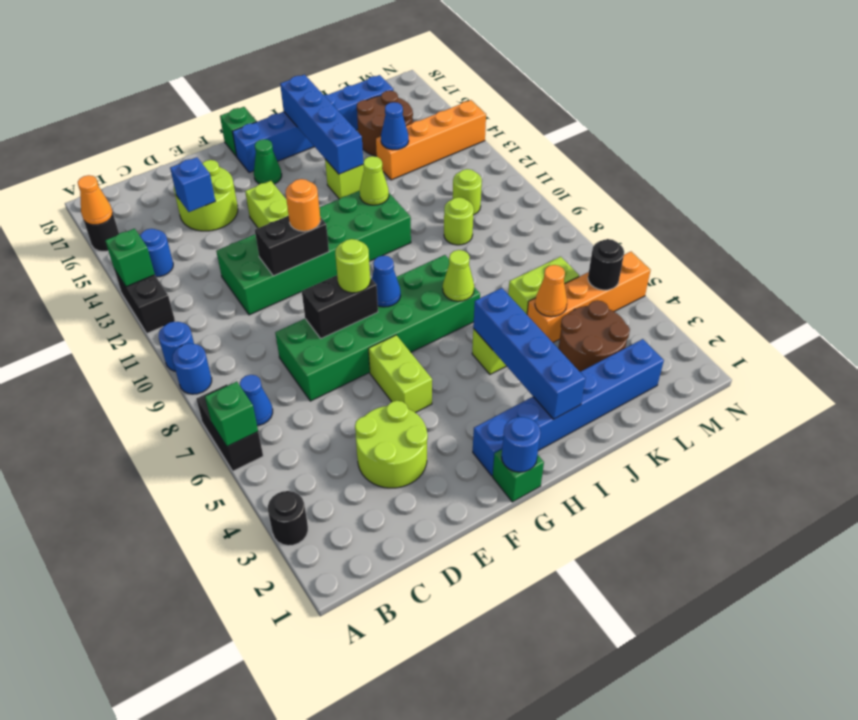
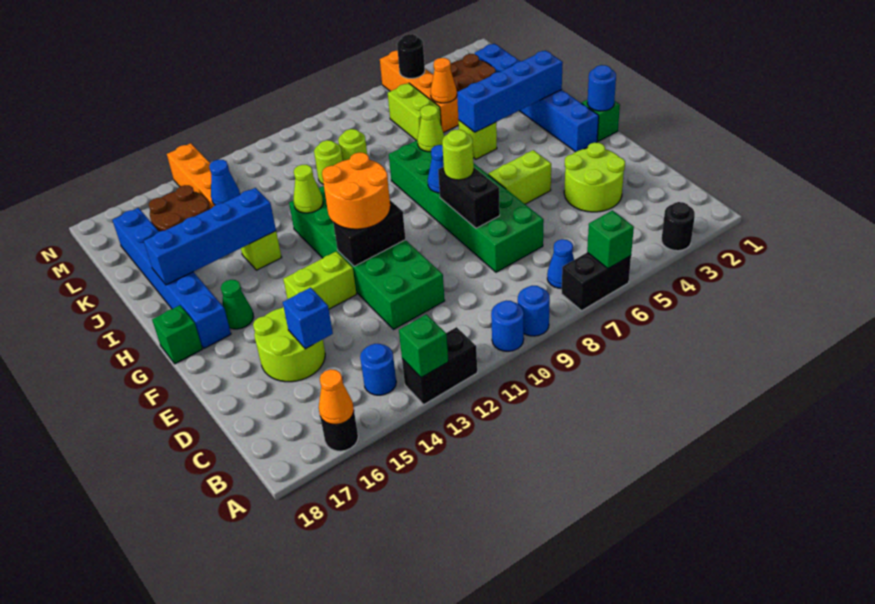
black brick E11:F11 level 2 -> black brick F11:F12 level 2
orange round brick F11 level 3 -> orange round brick F11:G12 level 3
lime round brick L11 level 1 -> lime round brick K9 level 1

